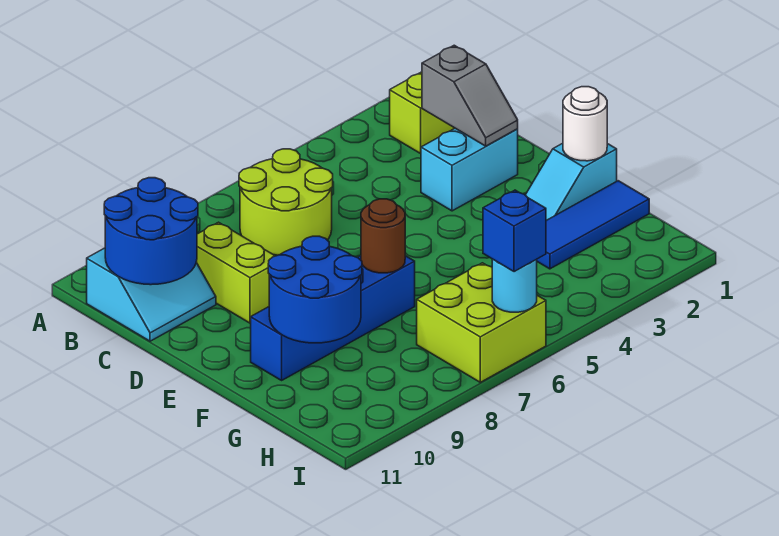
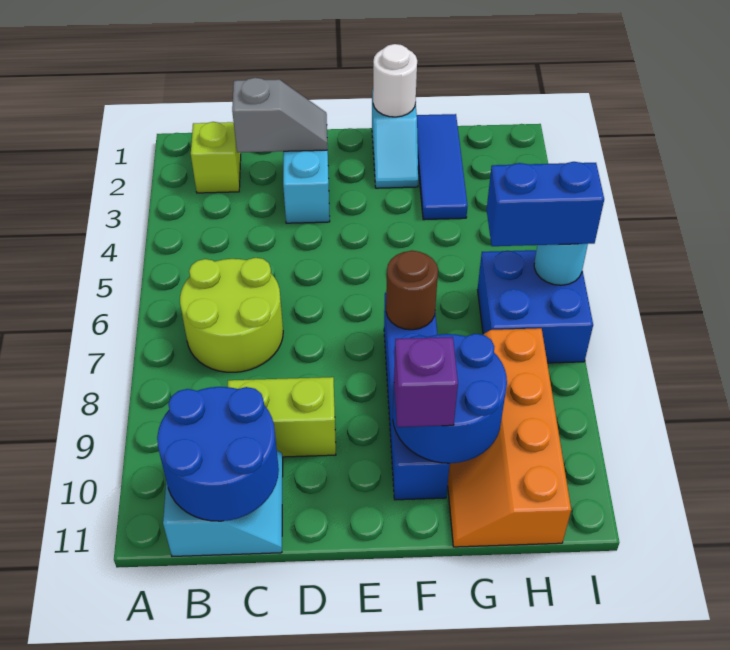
none -> purple brick F10 level 3
none -> orange slope G8:H11 level 1 top H
lime brick H6:I7 level 1 -> blue brick H6:I7 level 1
blue brick I6 level 3 -> blue brick H6:I6 level 3

